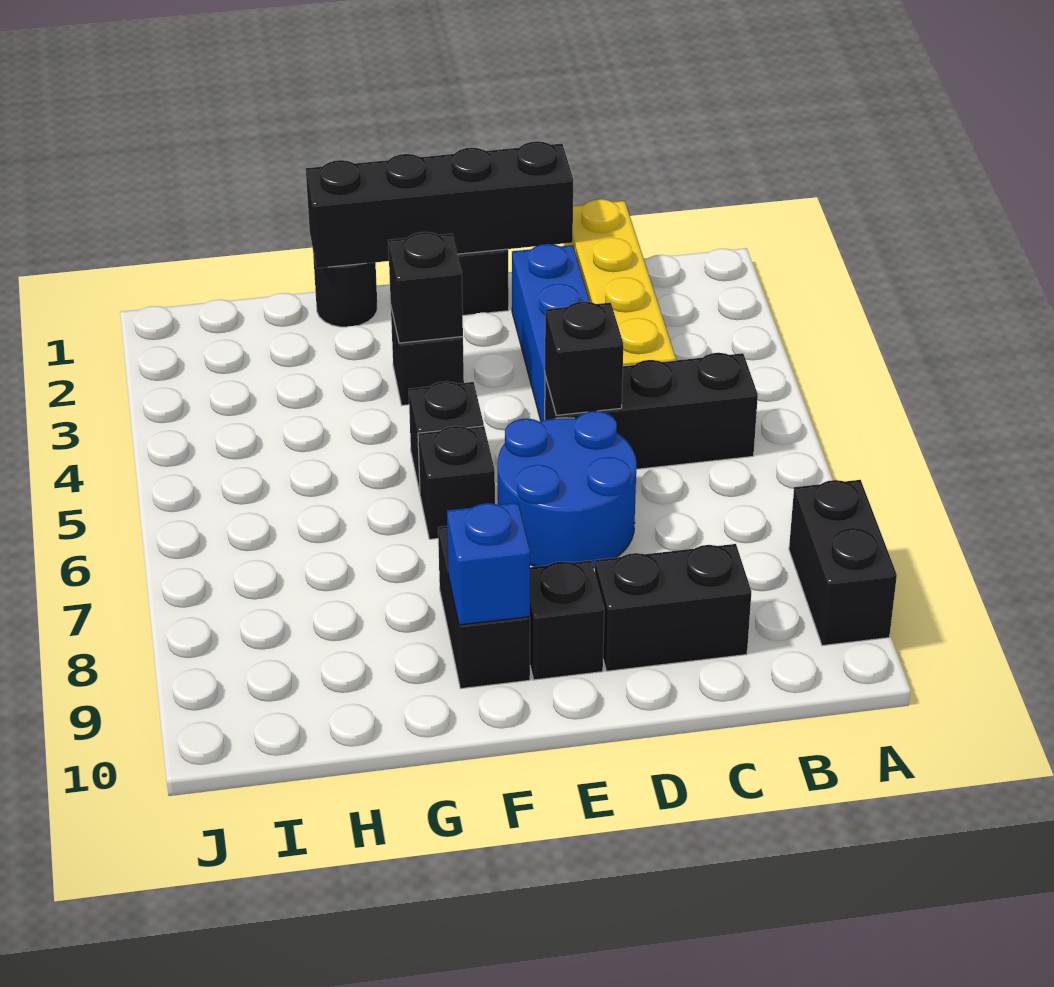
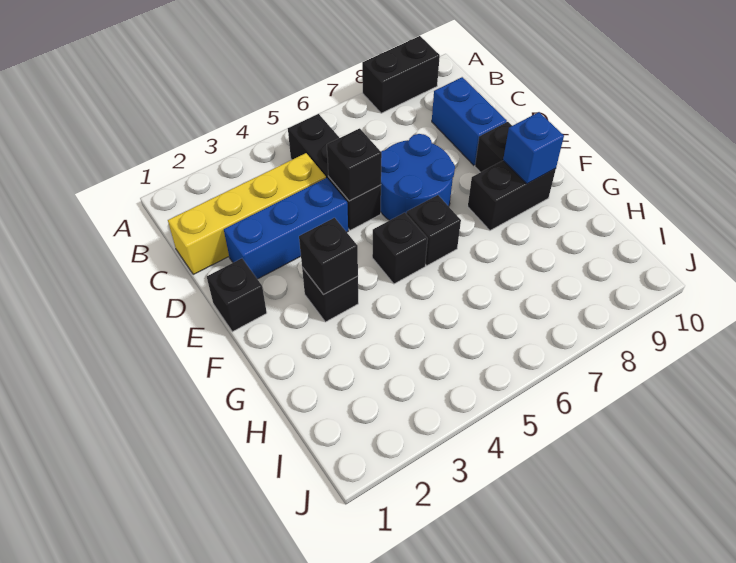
black brick C9:D9 level 1 -> blue brick C9:D9 level 1
black brick D1:G1 level 2 -> none
black round brick G1 level 1 -> none

